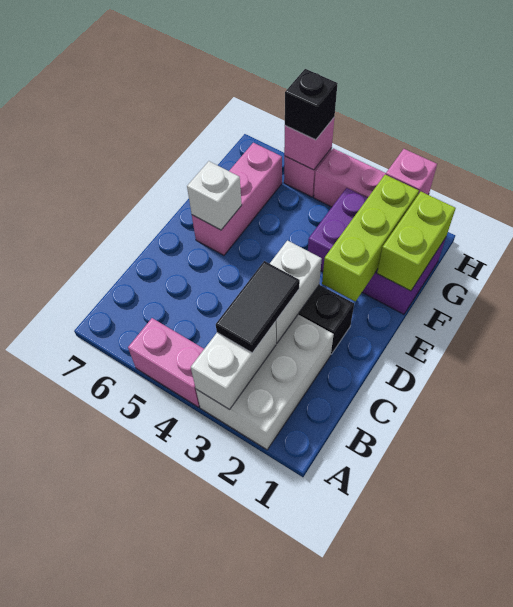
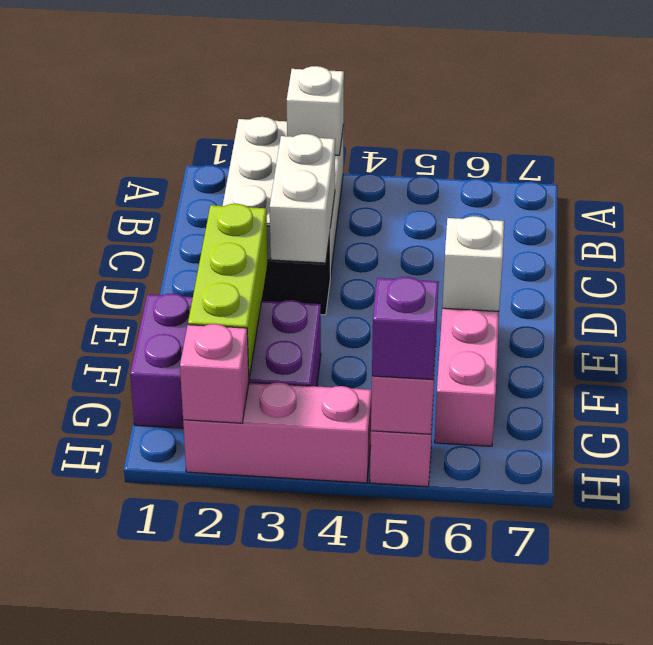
white brick A3:B3 level 2 -> white brick A3 level 2
pink brick A4:A5 level 1 -> none
black tile B3:C3 level 3 -> none
lime brick F1:G1 level 2 -> none
black brick H5 level 3 -> purple brick H5 level 3

